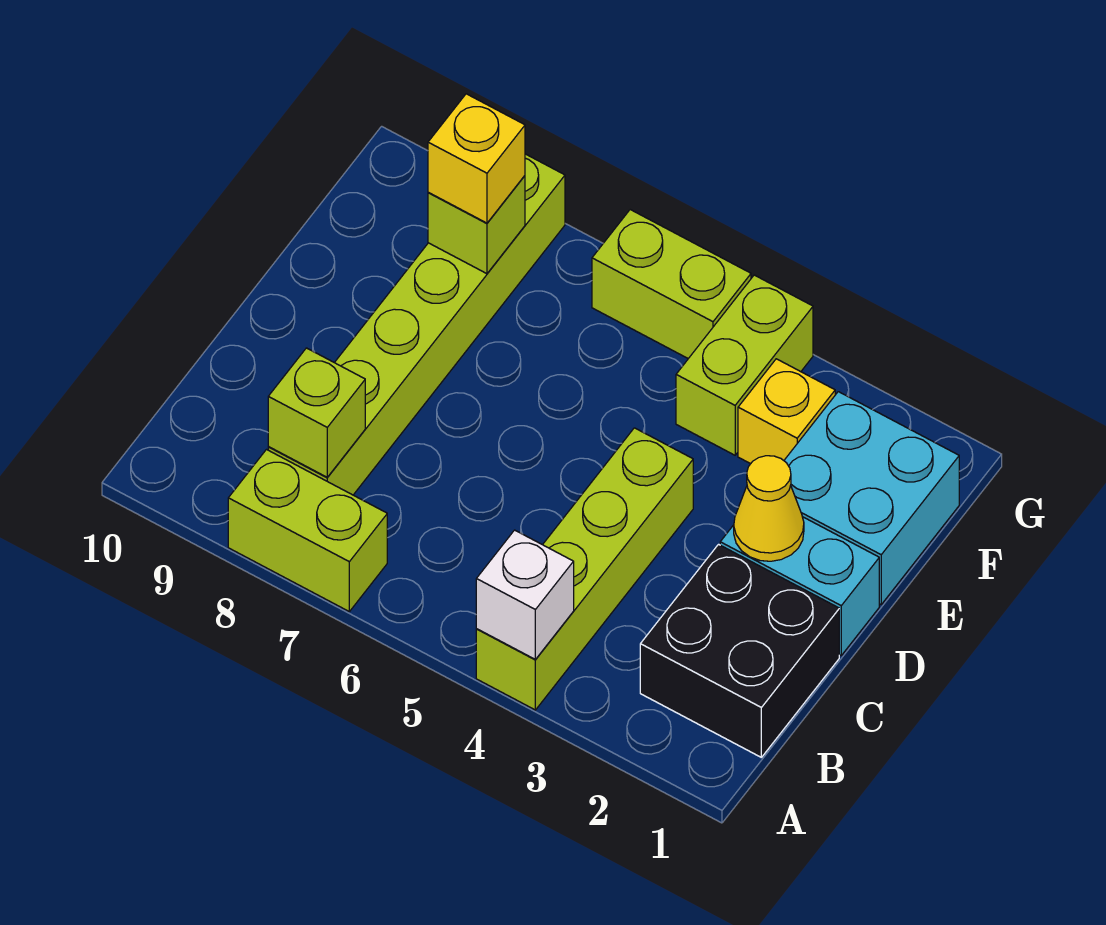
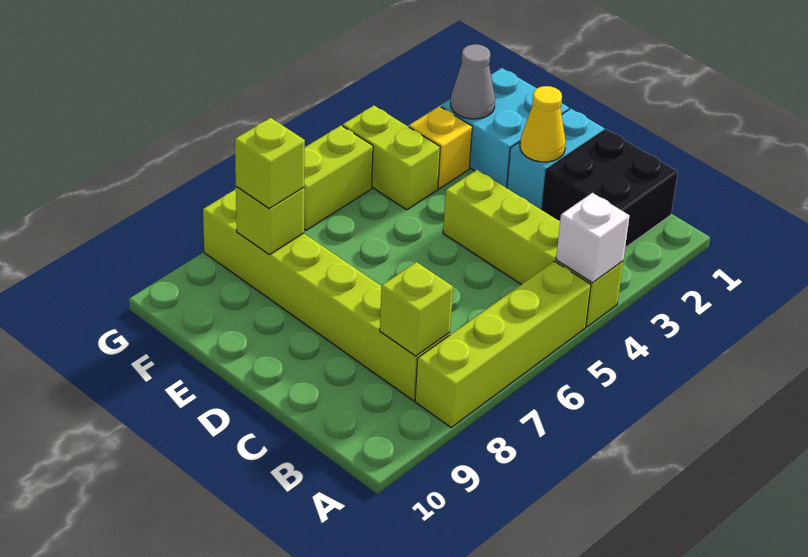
lime brick A7:A8 level 1 -> lime brick A5:A8 level 1
none -> grey cone F2 level 2
yellow brick F8 level 3 -> lime brick F8 level 3

